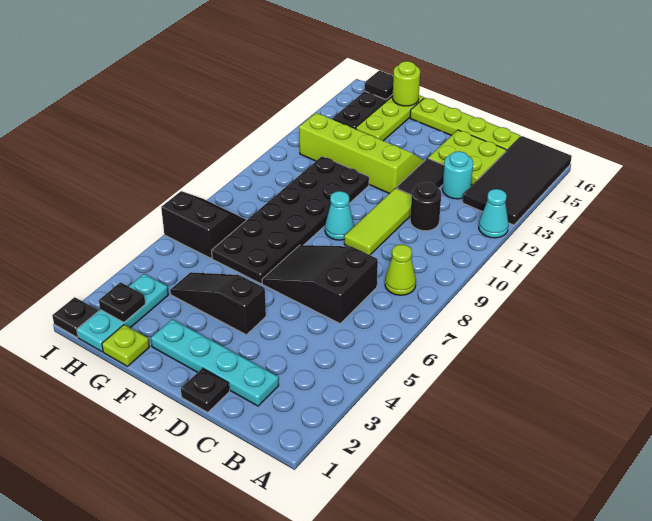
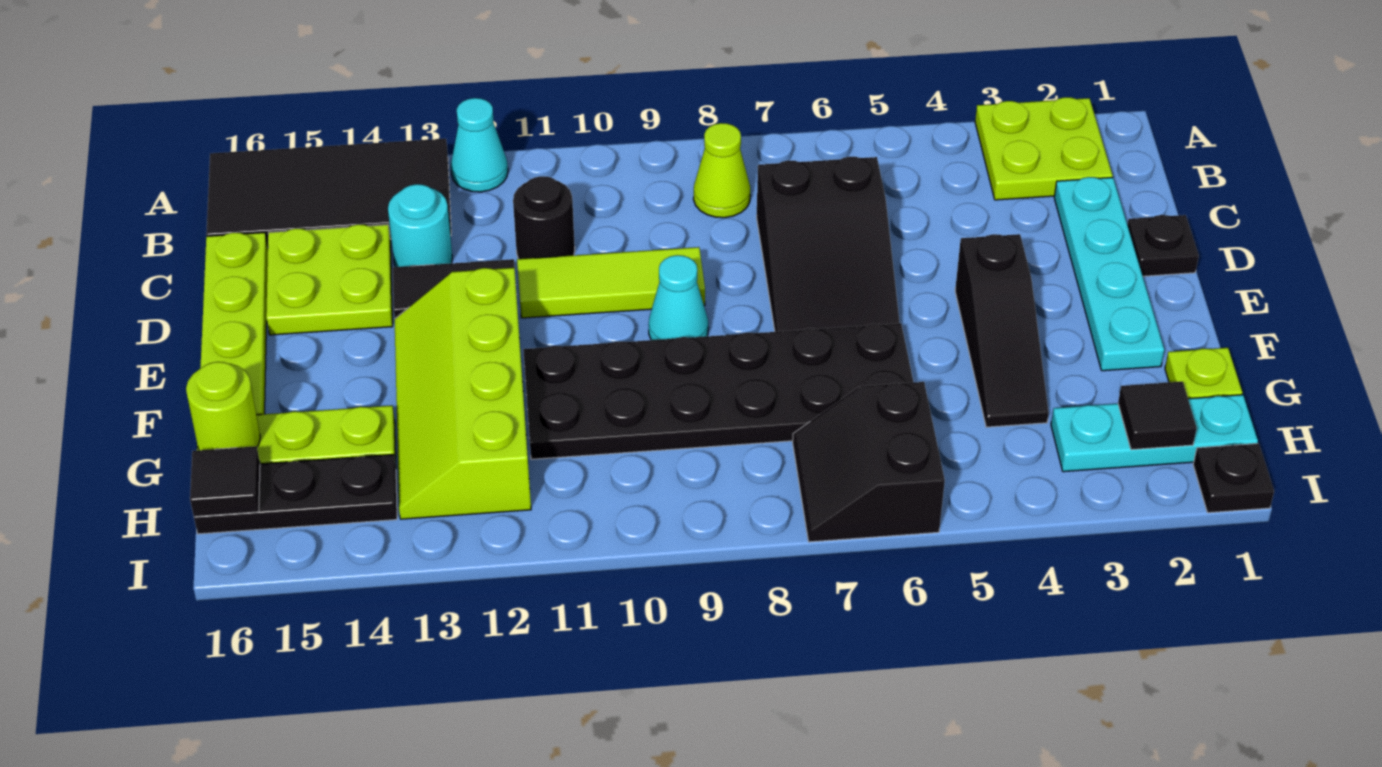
none -> lime plate A2:B3 level 1
black plate H2 level 2 -> black tile H2 level 2

